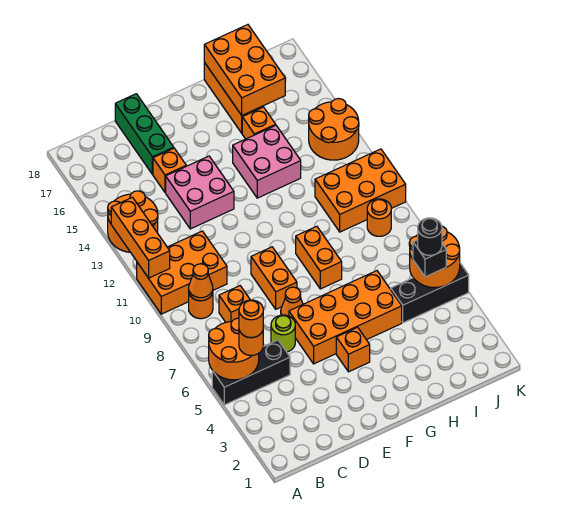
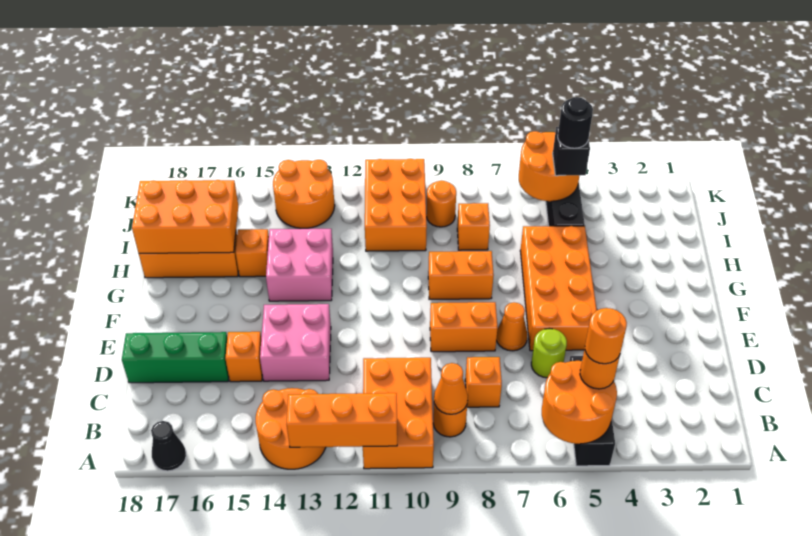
none -> black cone A17 level 1
orange brick F4 level 1 -> orange brick I8 level 1

